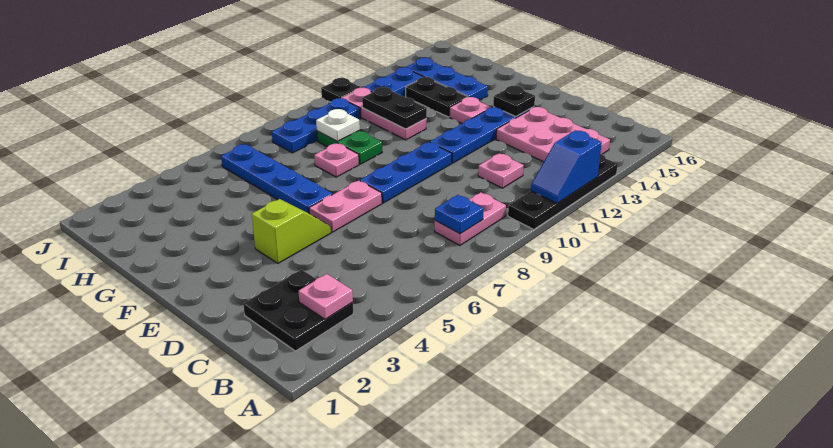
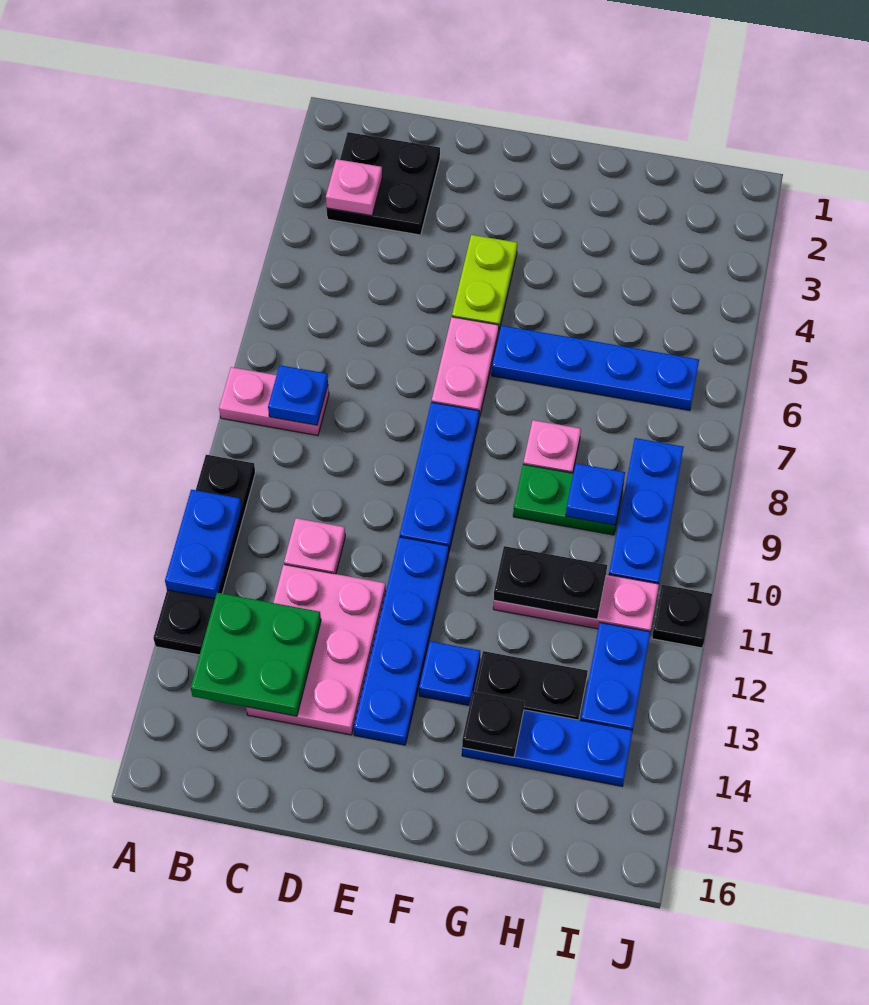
blue slope A11:A12 level 2 top 12 -> blue plate A11:A12 level 2
pink plate B8:B9 level 1 -> pink plate A8:B8 level 1
pink plate B13:D14 level 1 -> pink plate C12:D14 level 1
none -> green plate B13:C14 level 2
lime slope E4:E5 level 1 top 4 -> lime plate E4:E5 level 1
black plate E14 level 2 -> black plate G14 level 2
pink plate F13 level 1 -> blue plate F13 level 1
white plate H9 level 2 -> blue plate H9 level 2

